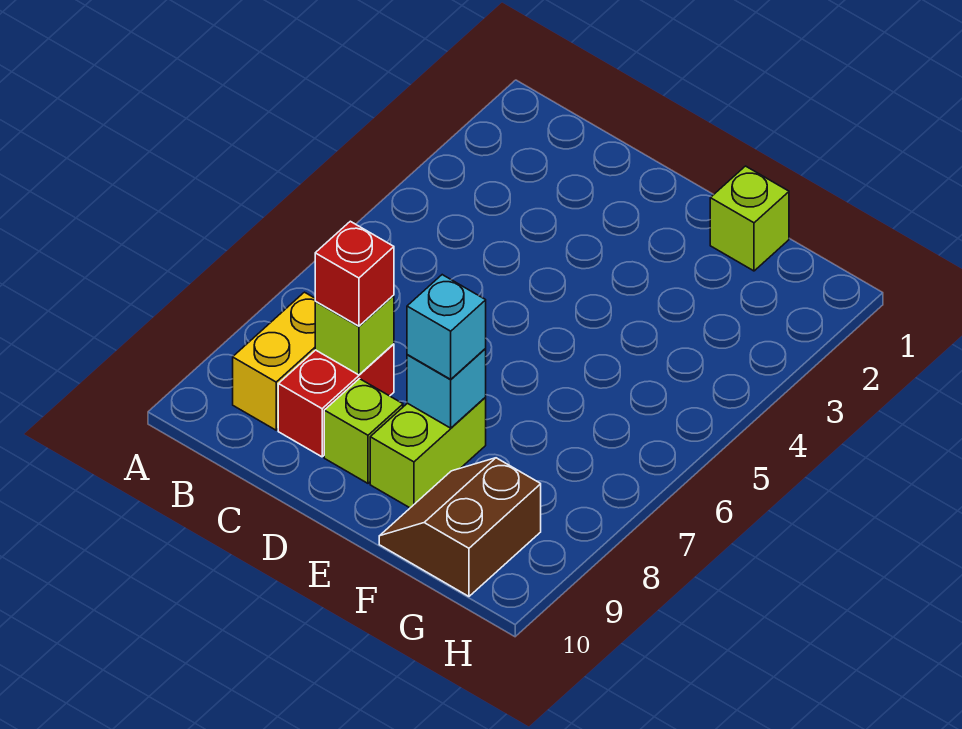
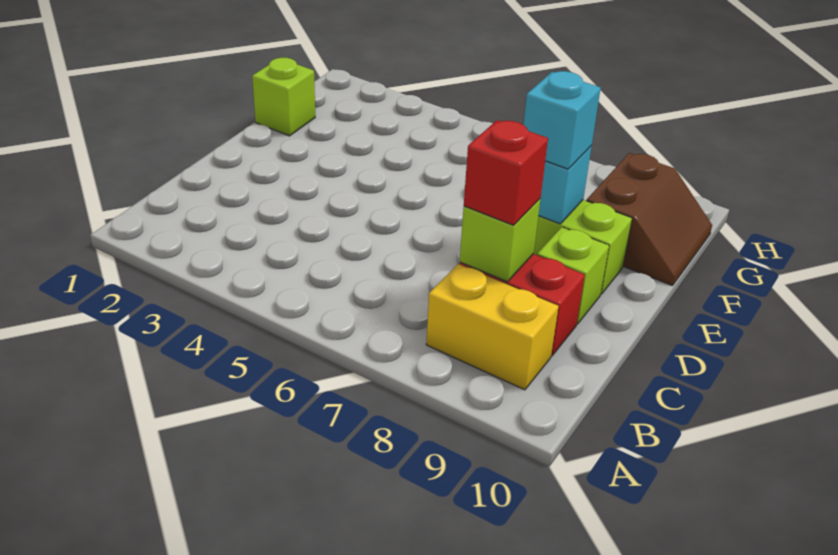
brown slope F9:G10 level 1 top G -> brown slope F9:G10 level 1 top 9

